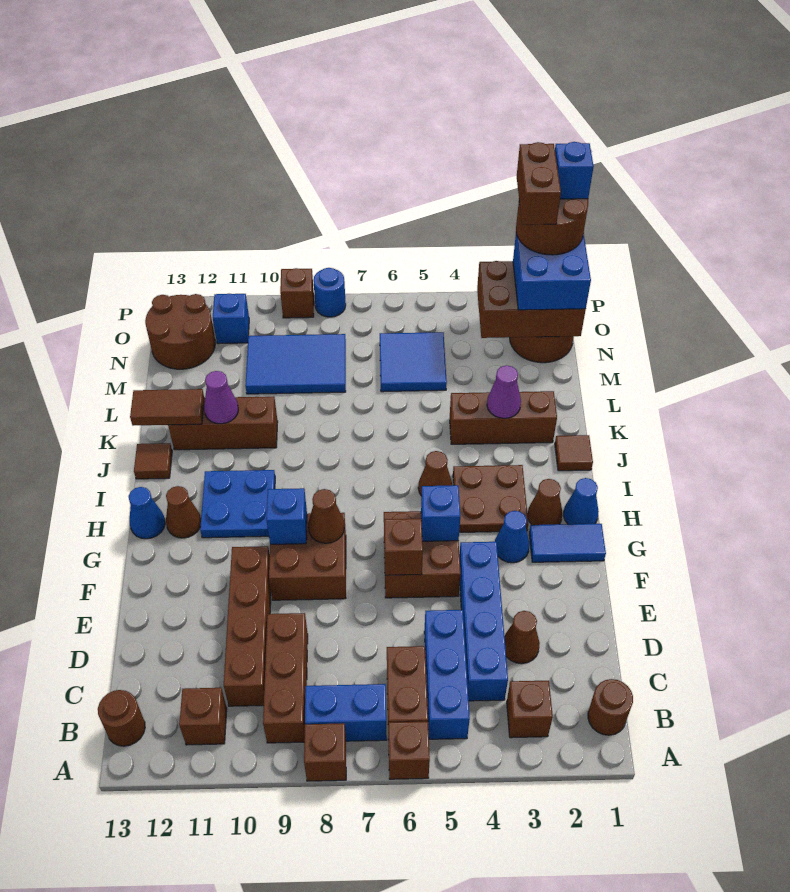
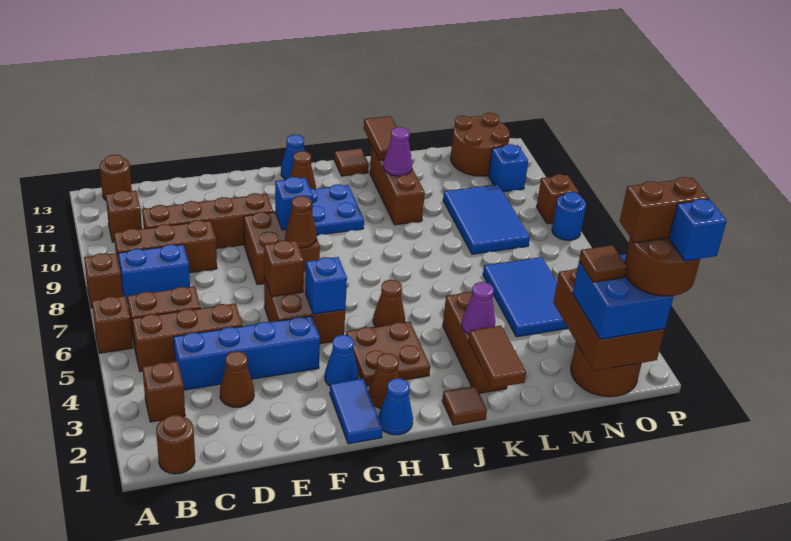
blue brick B5:D5 level 1 -> brown brick B5:D5 level 1
blue brick B7:B8 level 1 -> blue brick B8:C8 level 1
none -> brown tile K1:K2 level 2
blue tile M5:N6 level 1 -> blue tile M4:N6 level 1
none -> brown tile N2 level 4

